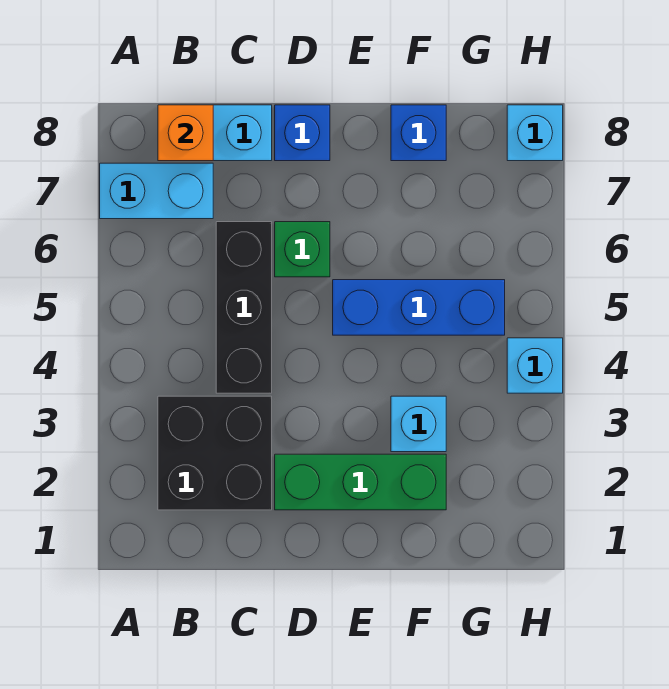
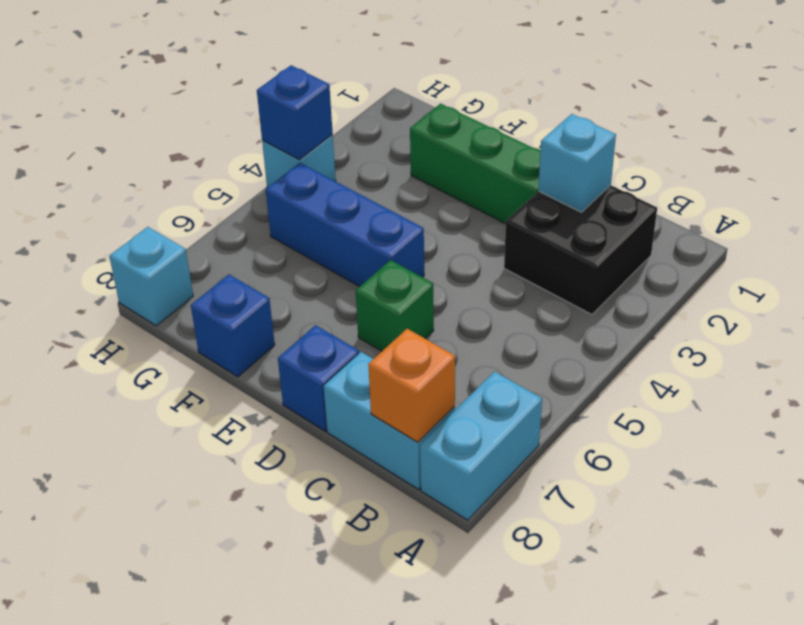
cyan brick A7:B7 level 1 -> cyan brick A7:A8 level 1
black brick C4:C6 level 1 -> none
cyan brick F3 level 1 -> cyan brick C2 level 2
none -> blue brick H4 level 2

